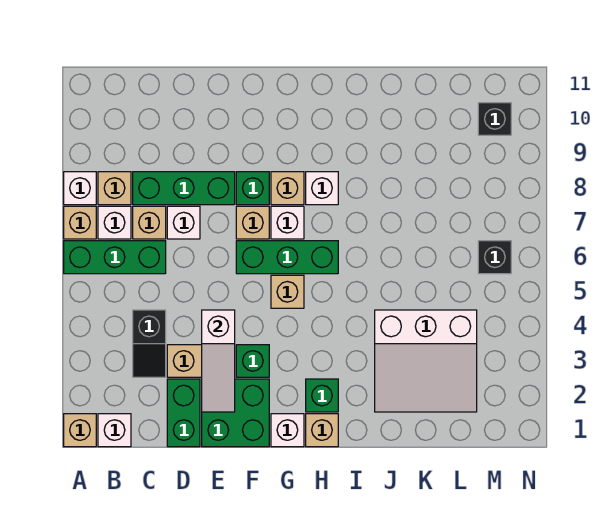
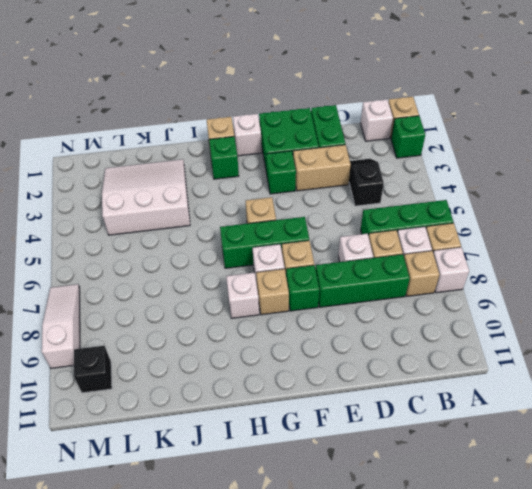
none -> green brick A2 level 1
white slope E2:E4 level 2 top 4 -> white slope N7:N9 level 1 top 9
black brick M6 level 1 -> none

